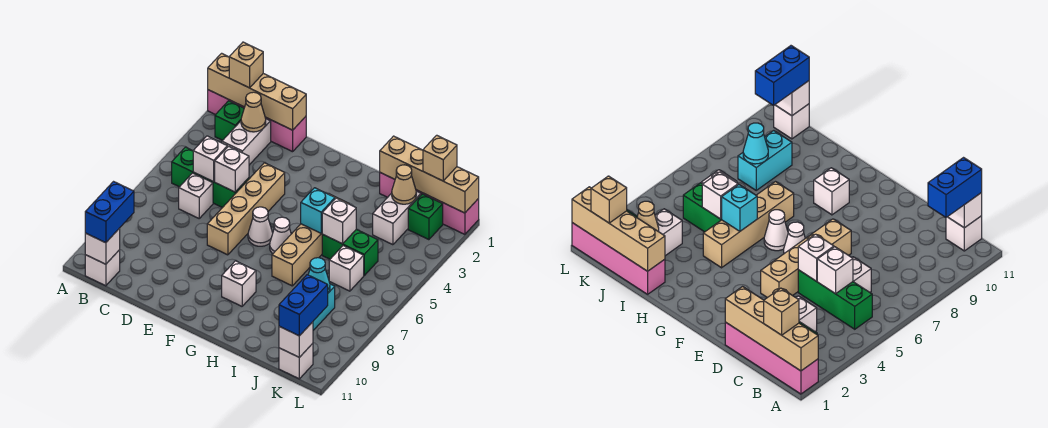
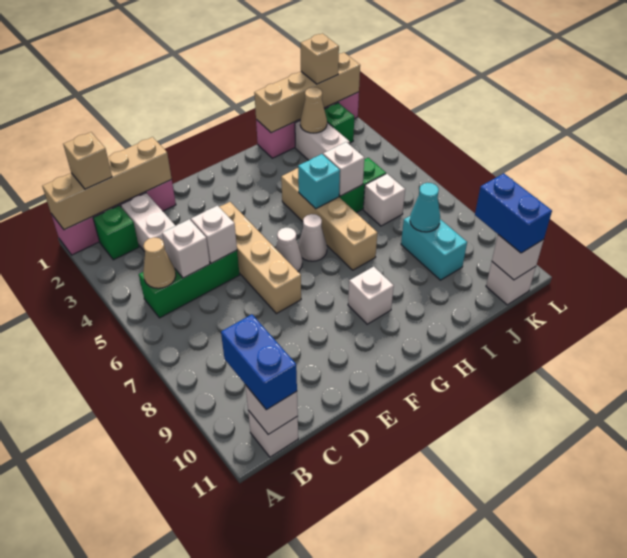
tan cone C2 level 2 -> tan cone B5 level 2
white brick C6 level 1 -> none

